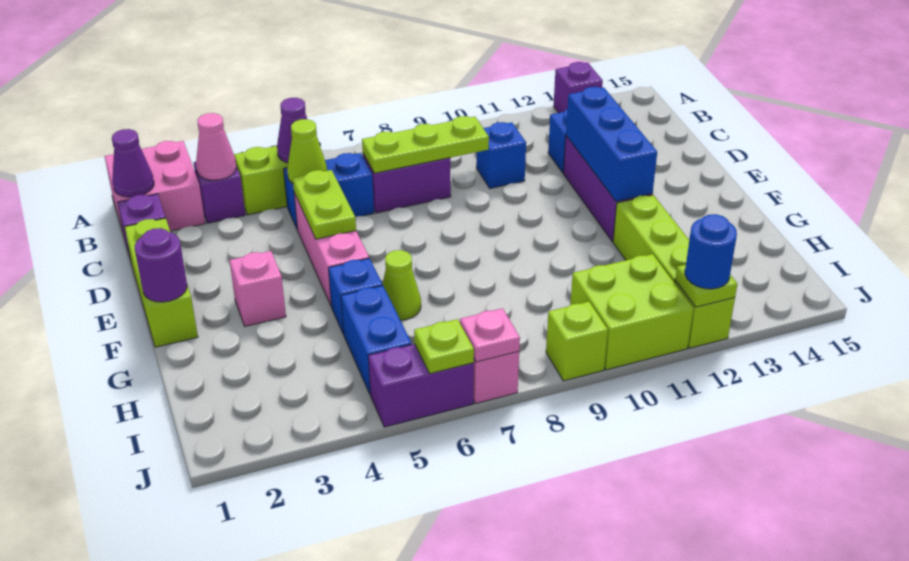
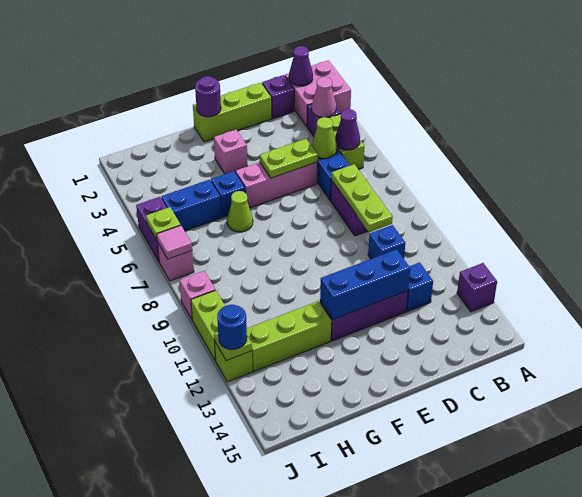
lime brick I10:J11 level 1 -> lime brick J10:J11 level 1
pink plate J7 level 2 -> pink tile J7 level 2
lime brick J9 level 1 -> pink brick J9 level 1

